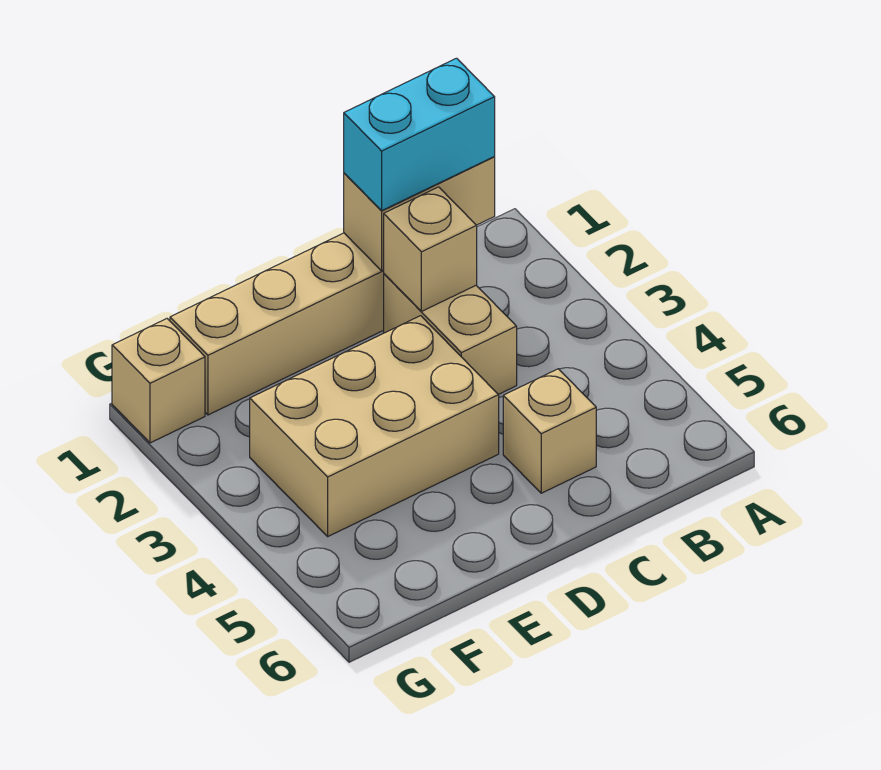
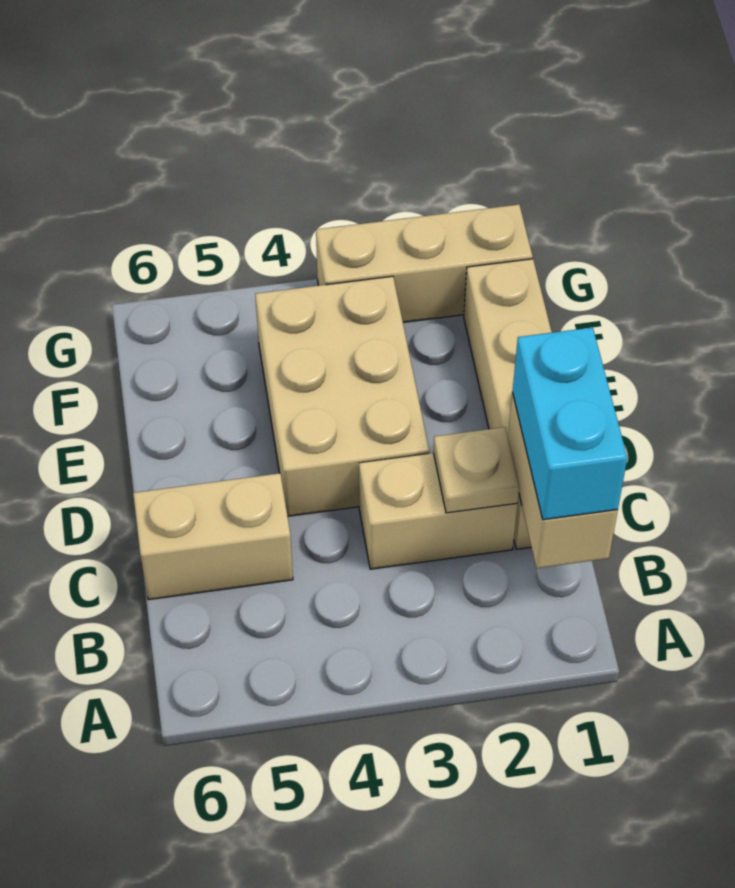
tan brick C2 level 2 -> tan plate C2 level 2
tan brick C5 level 1 -> tan brick C5:C6 level 1
tan brick G1 level 1 -> tan brick G1:G3 level 1

